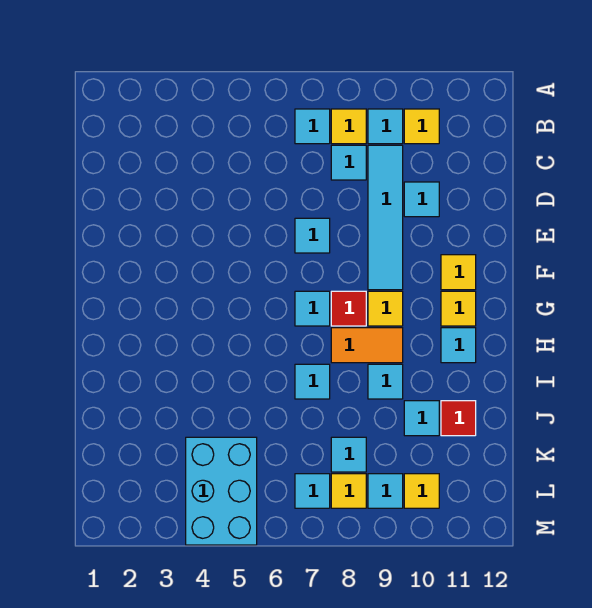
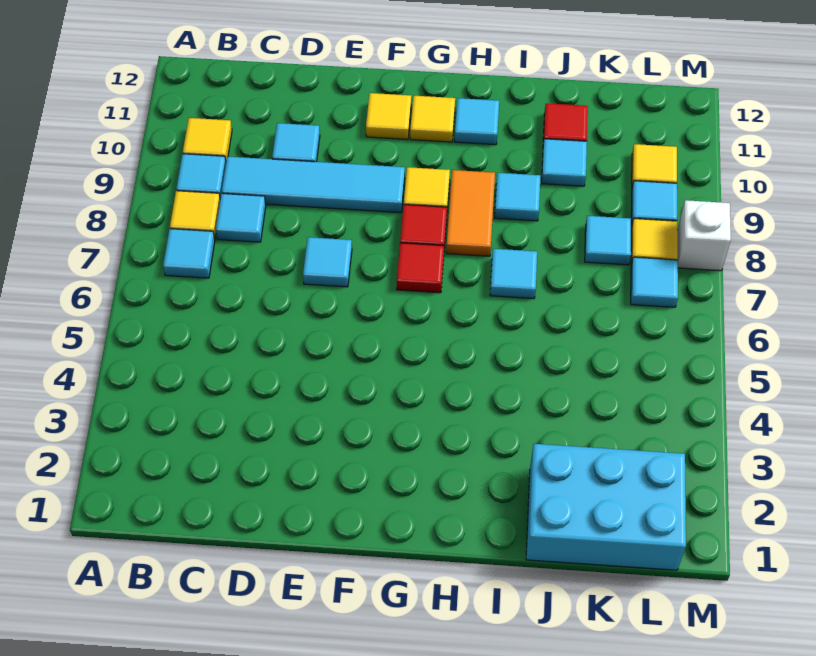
cyan tile G7 level 1 -> red tile G7 level 1
cyan brick K4:M5 level 1 -> cyan brick J1:L2 level 1
none -> white brick M8 level 1

